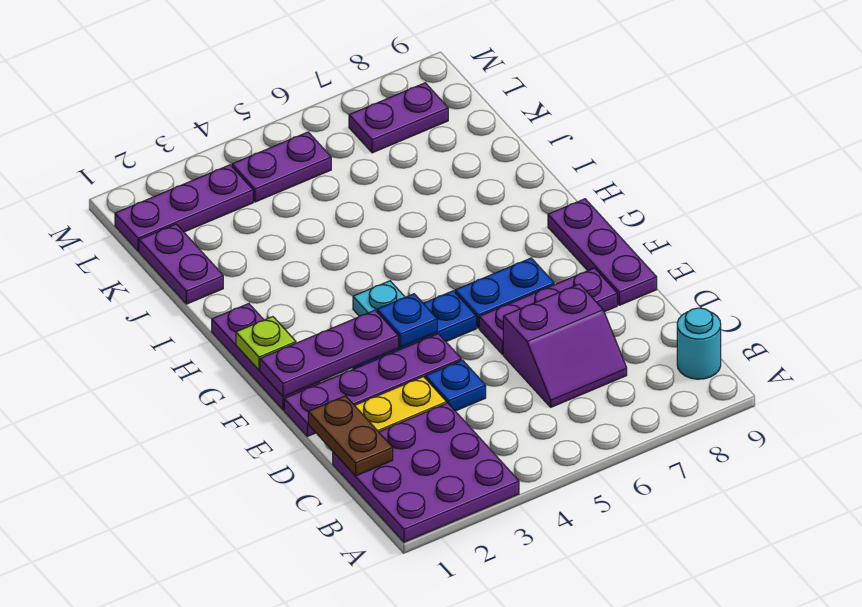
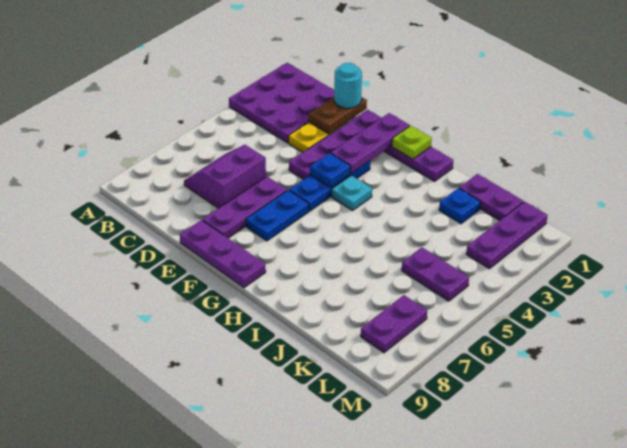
cyan round brick B9 level 1 -> cyan round brick D1 level 3
brown plate C1:D1 level 2 -> brown plate D1:D2 level 2
blue plate D4 level 1 -> blue plate J2 level 1
purple plate L4:L5 level 1 -> purple plate K5:L5 level 1

